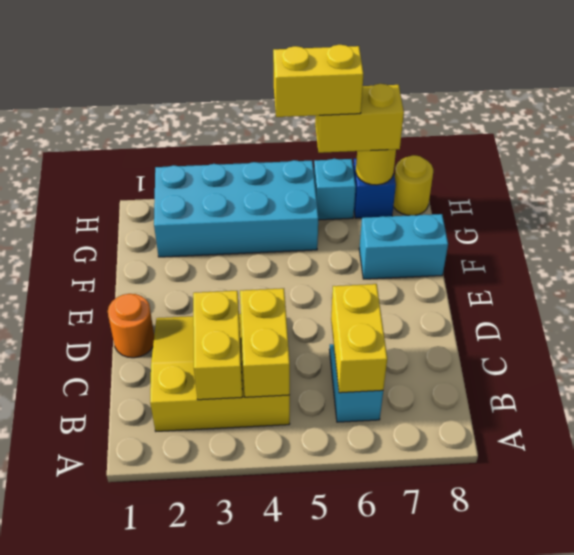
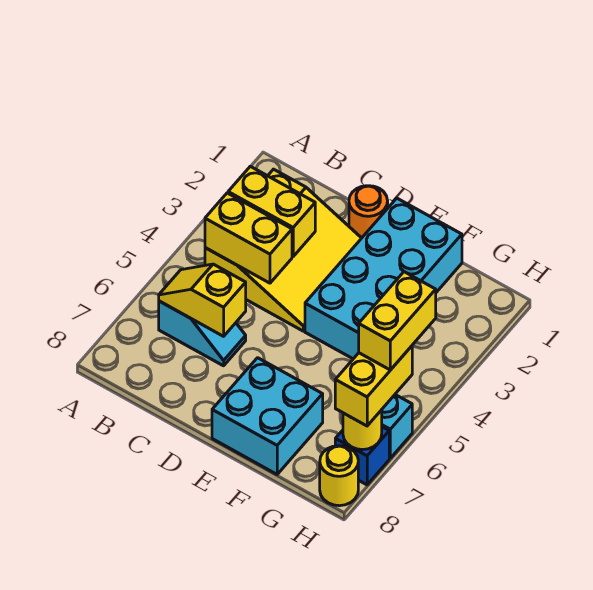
yellow brick B6:C6 level 2 -> yellow slope B6:C6 level 2 top C
cyan brick F7:F8 level 1 -> cyan brick E7:F8 level 1
cyan brick G2:H5 level 1 -> cyan brick E1:F4 level 1

